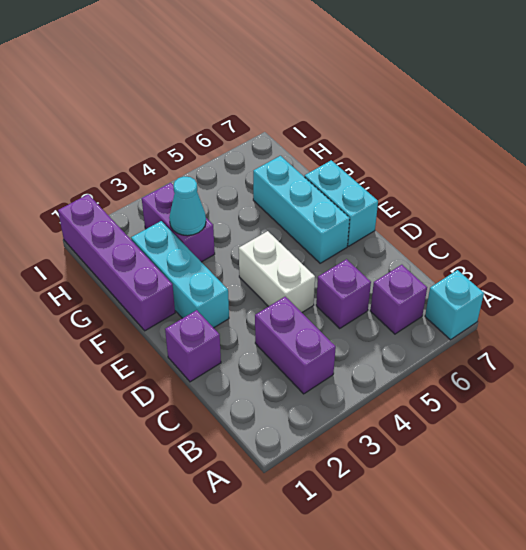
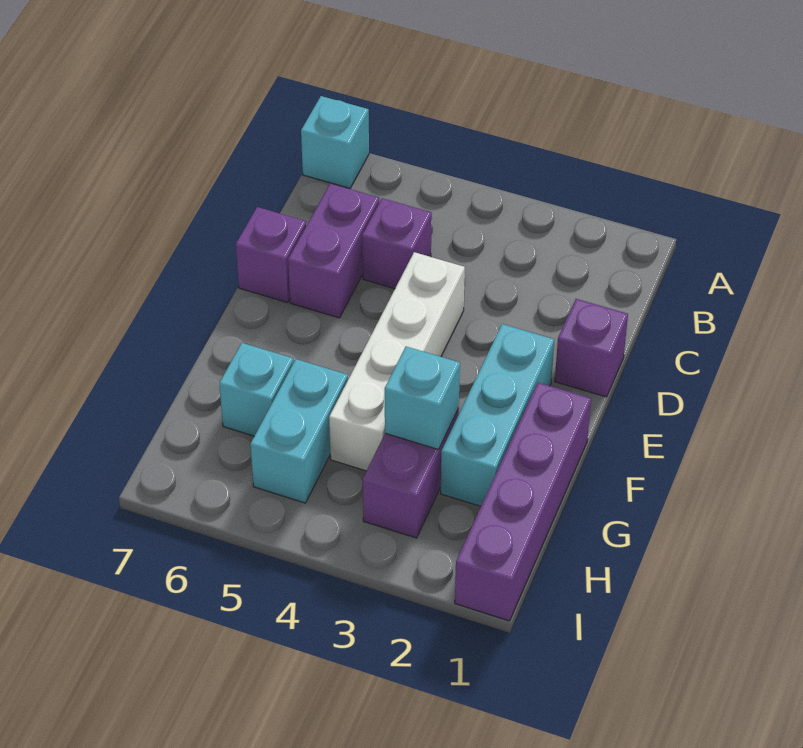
purple brick B3:C3 level 1 -> purple brick C6:D6 level 1
purple brick B6 level 1 -> purple brick D7 level 1
white brick D4:E4 level 1 -> white brick D4:G4 level 1
cyan brick E6:G6 level 1 -> cyan brick G6 level 1
cyan brick E7:F7 level 1 -> cyan brick G5:H5 level 1
cyan cone G3 level 2 -> cyan brick G3 level 2

